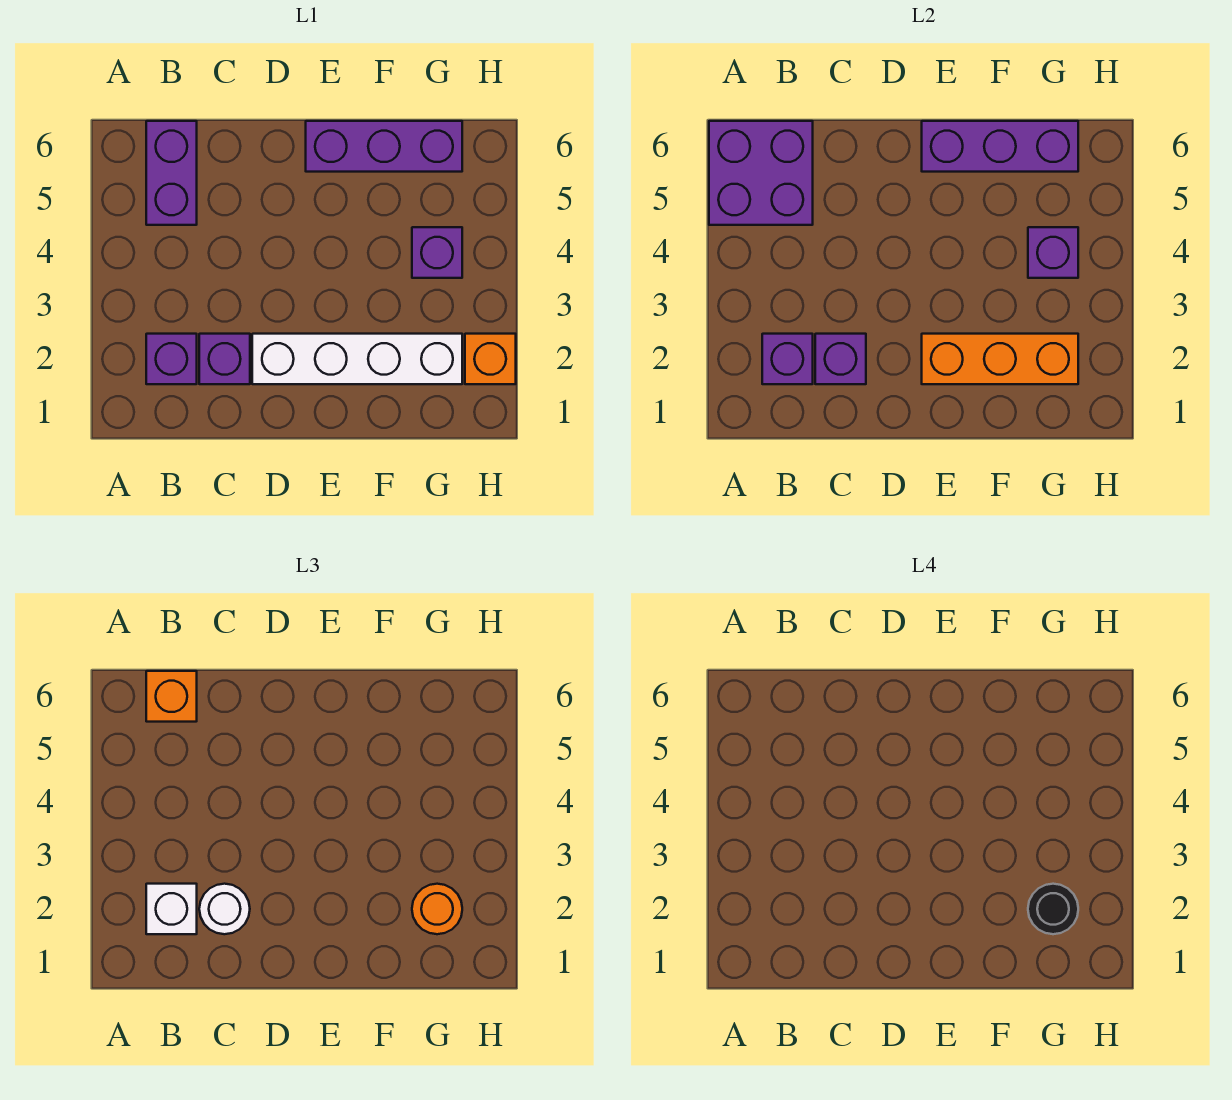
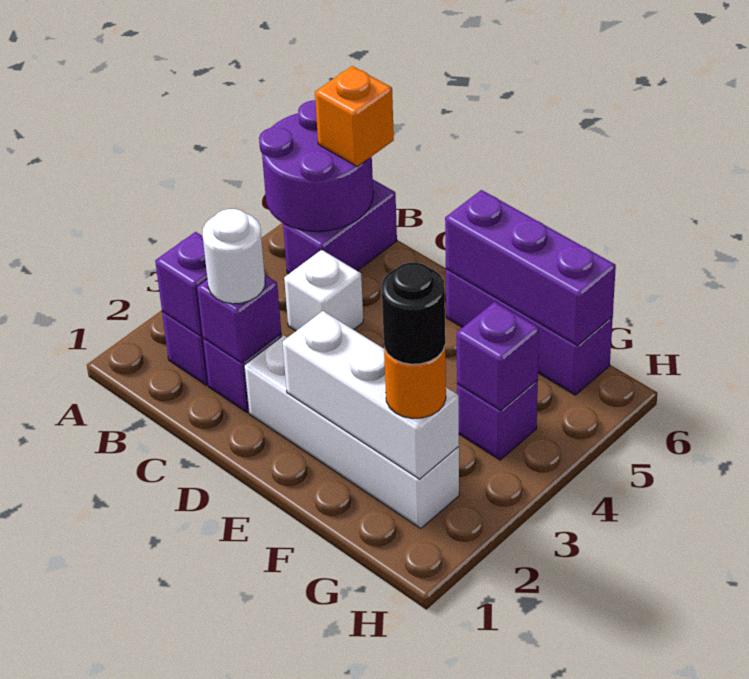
purple brick A5:B6 level 2 -> purple round brick A5:B6 level 2
white brick B2 level 3 -> white brick C4 level 1
orange brick E2:G2 level 2 -> white brick E2:G2 level 2
orange brick H2 level 1 -> none

